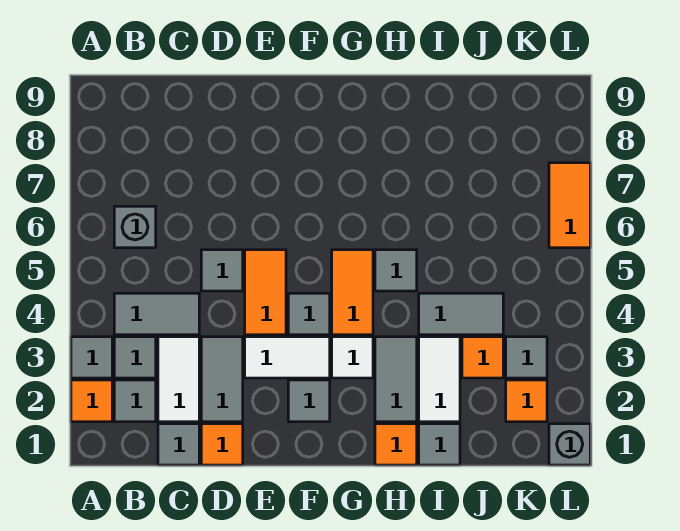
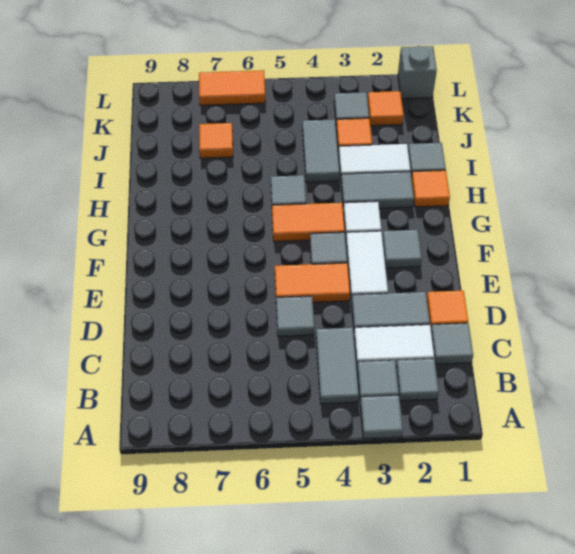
orange tile A2 level 1 -> orange tile J7 level 1
grey brick B6 level 1 -> none

